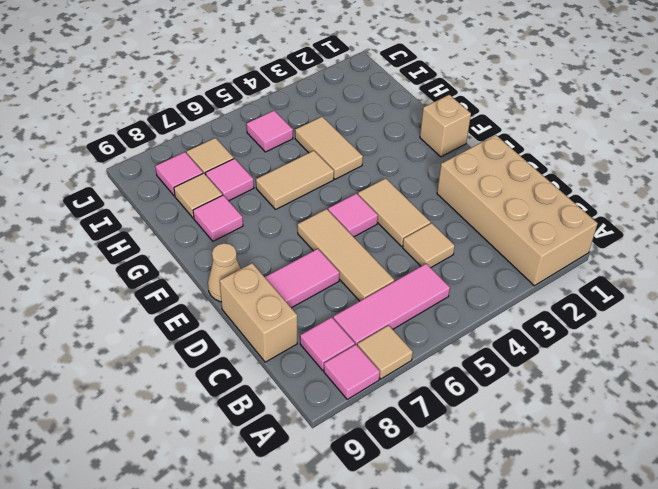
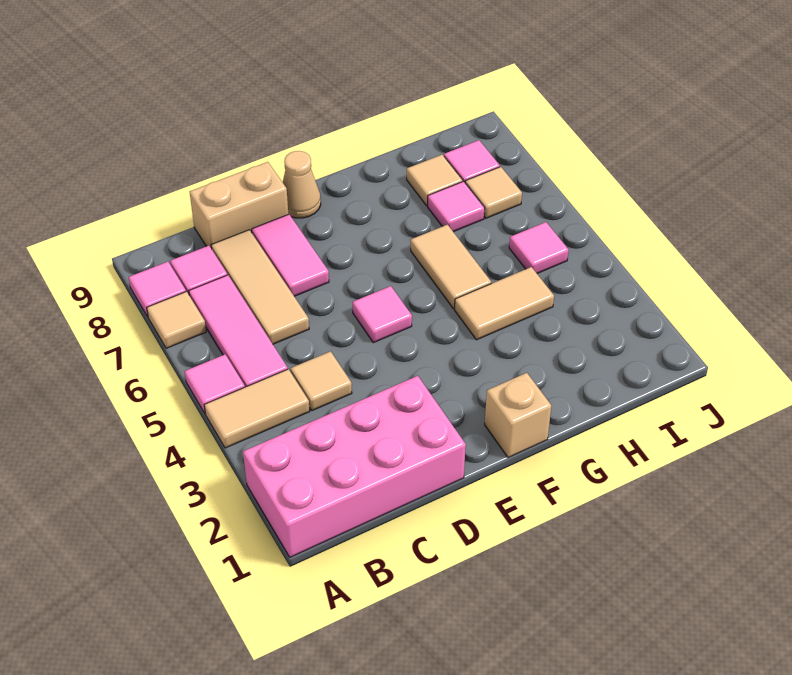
tan brick A1:D2 level 1 -> pink brick A1:D2 level 1
tan tile C6:E6 level 1 -> tan tile C6:C8 level 1
tan tile D4:E4 level 1 -> tan tile A4:B4 level 1
pink tile G8 level 1 -> pink tile A5 level 1

